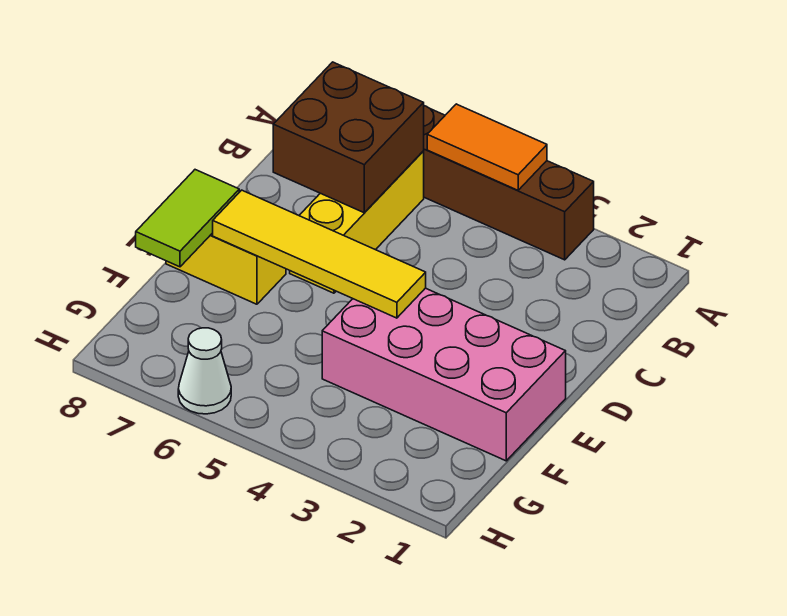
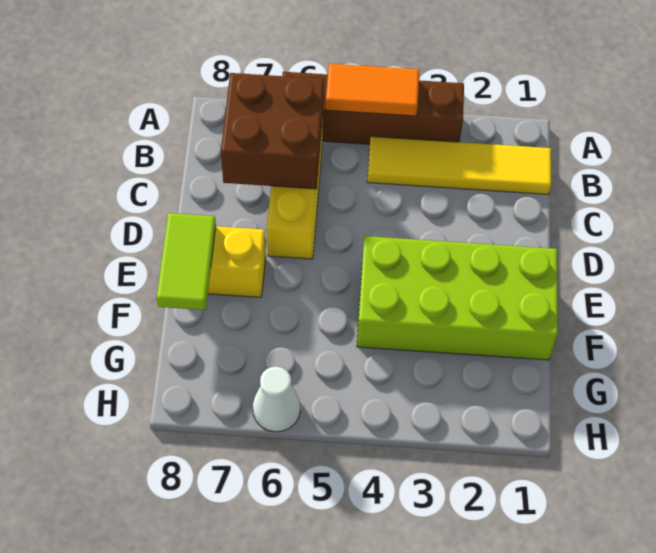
pink brick E1:F4 level 1 -> lime brick E1:F4 level 1
yellow tile E4:E7 level 2 -> yellow tile B1:B4 level 1

